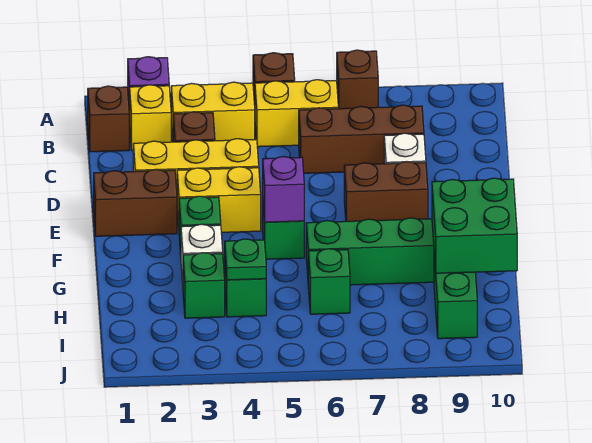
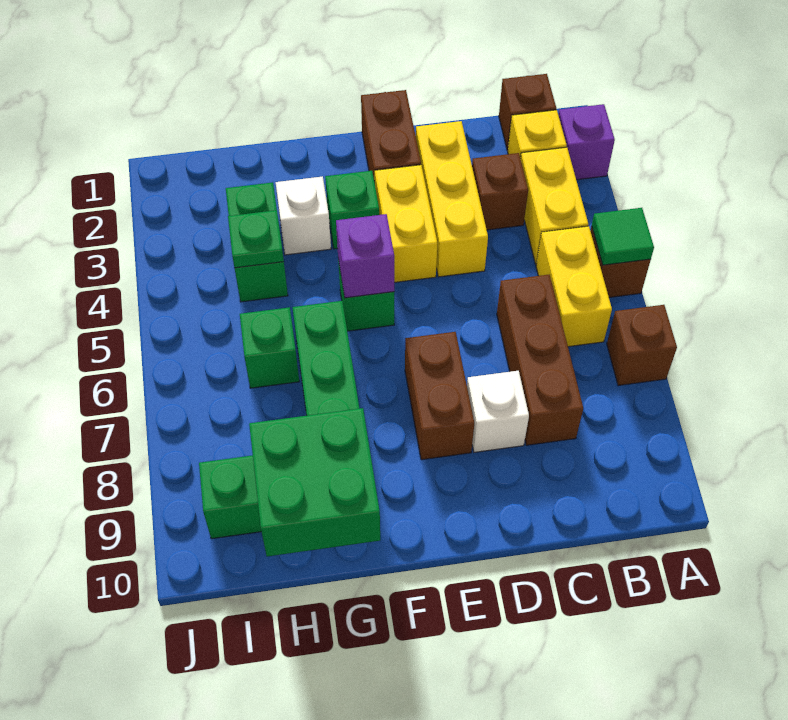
none -> green tile A5 level 2

